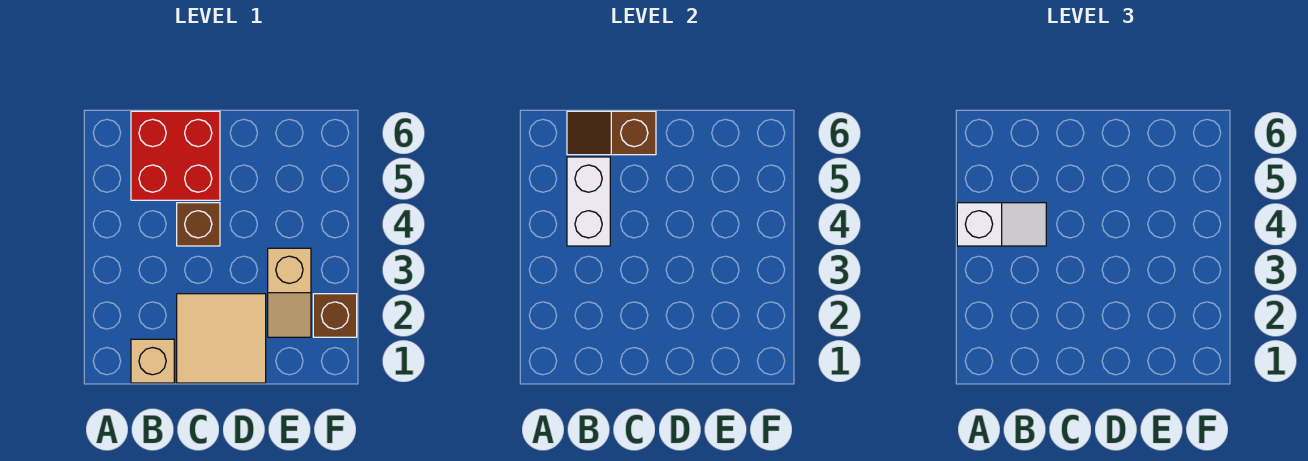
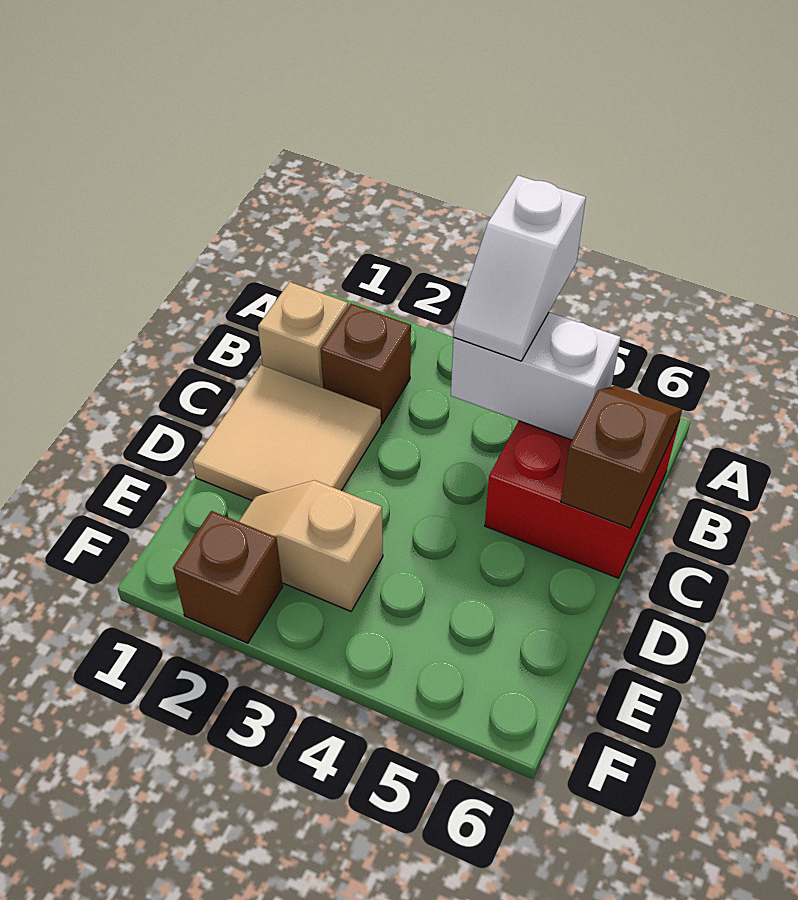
brown brick C4 level 1 -> brown brick B2 level 1

